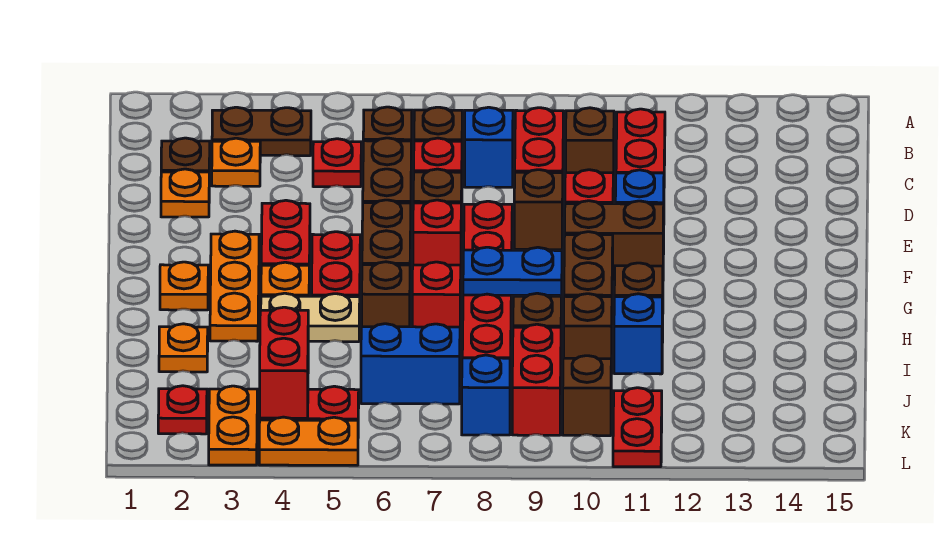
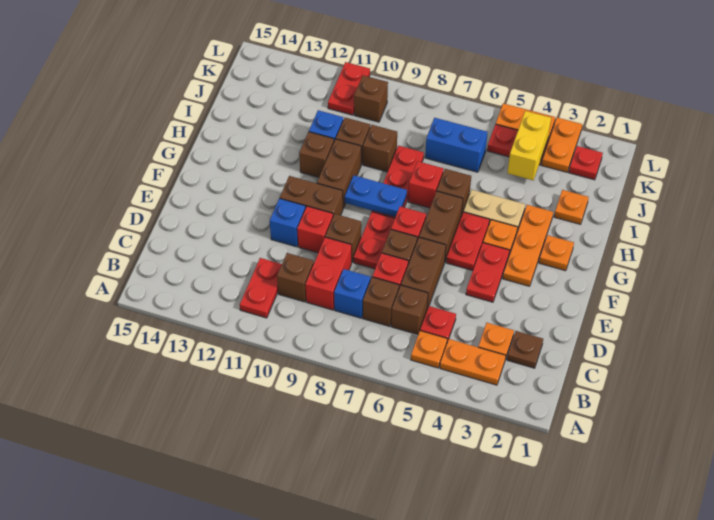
brown plate B3:B4 level 1 -> orange plate B3:B4 level 1
orange plate D2 level 1 -> orange plate B5 level 1
red brick J4:K4 level 2 -> yellow brick J4:K4 level 2
red brick J9:K9 level 1 -> none
blue brick K8 level 1 -> none

